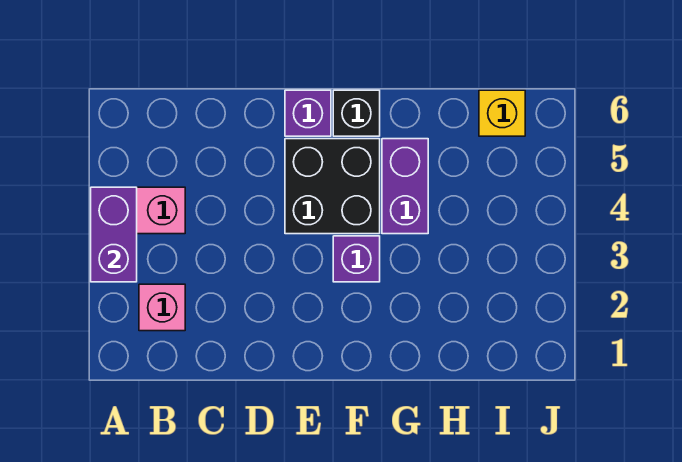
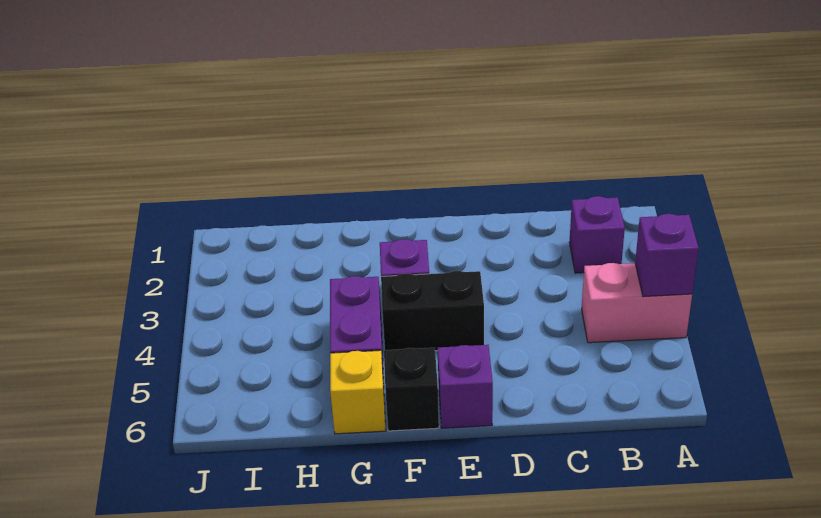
purple brick A3:A4 level 2 -> purple brick A4 level 2
pink brick B2 level 1 -> purple brick B2 level 1
black brick E4:F5 level 1 -> black brick E4:F4 level 1
yellow brick I6 level 1 -> yellow brick G6 level 1

